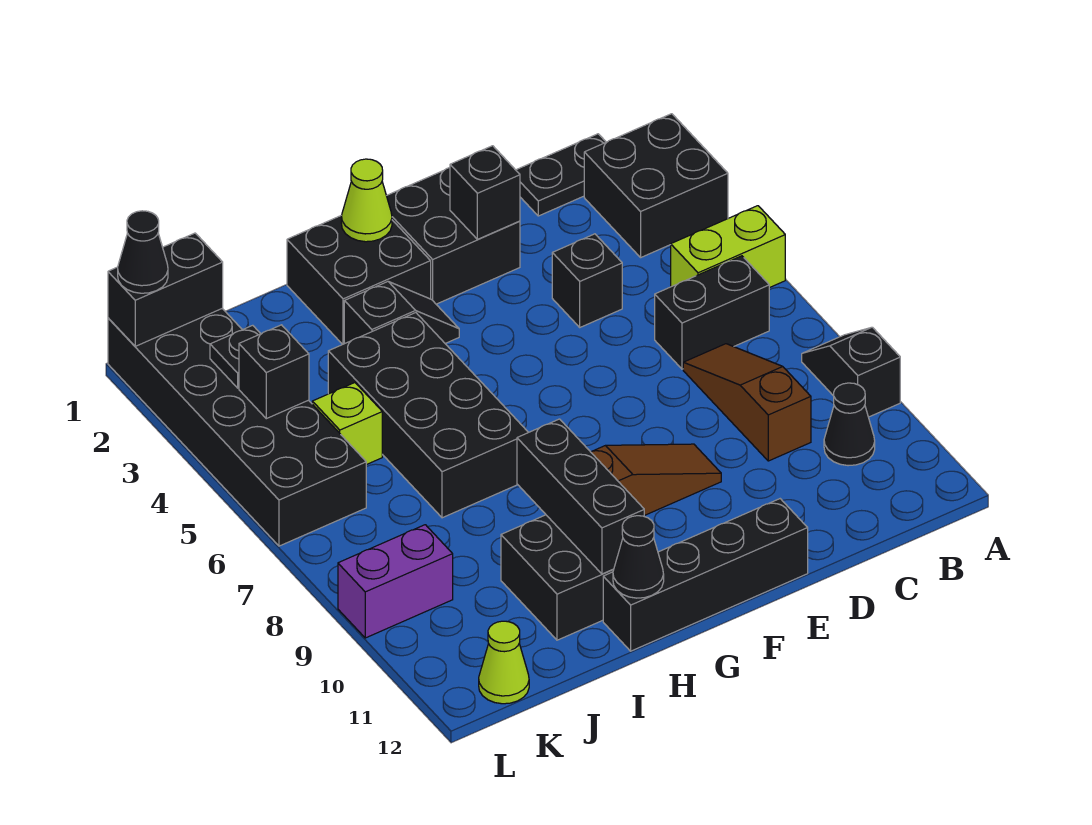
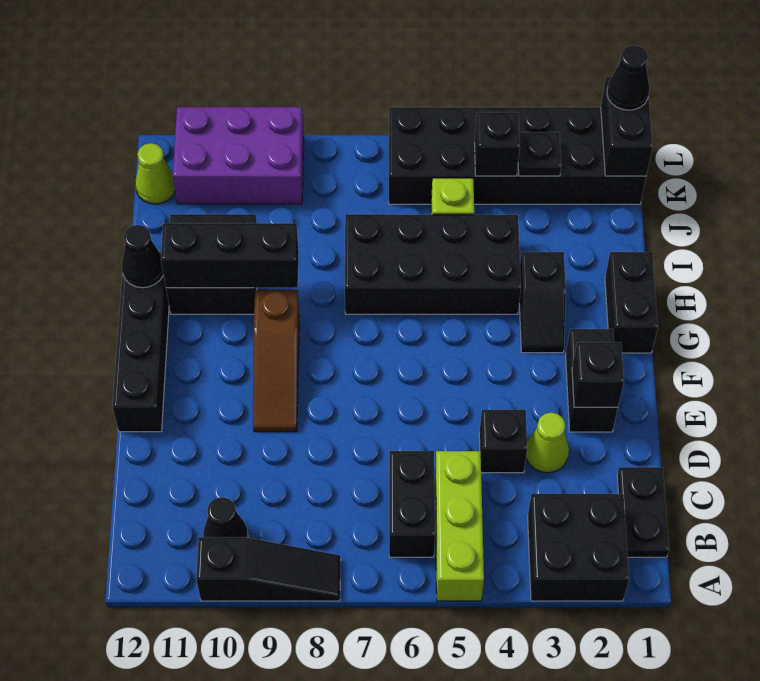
lime brick A5:B5 level 1 -> lime brick A5:C5 level 1
black slope A8:A9 level 1 top 9 -> black slope A8:A10 level 1 top 10
brown slope C7:C9 level 1 top 9 -> none
black brick E1:F2 level 1 -> black brick E2:F2 level 1
black brick G1:H2 level 1 -> black brick G1:H1 level 1
lime cone G1 level 2 -> lime cone D3 level 1
purple brick K9:L9 level 1 -> purple brick K9:L11 level 1

